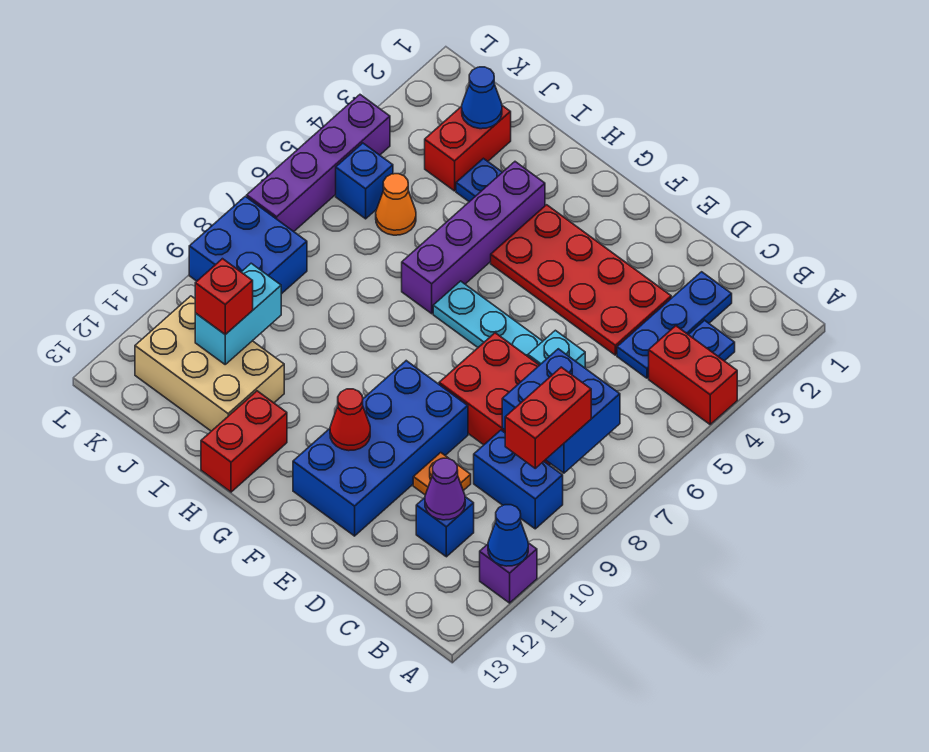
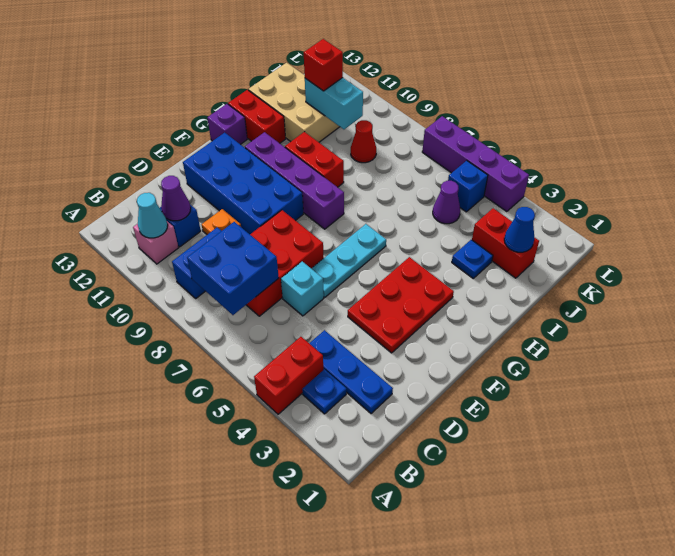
purple brick A11 level 1 -> purple brick G13 level 1
blue cone A11 level 2 -> none
red brick B8:B9 level 3 -> red brick H9:H10 level 1
none -> pink brick B11 level 1
none -> cyan cone B11 level 2
red plate D3:G4 level 1 -> red plate E3:G4 level 1
red cone F11 level 2 -> red cone J9 level 1
purple brick H3:H6 level 1 -> purple brick G8:G11 level 1
tan brick I11:K12 level 1 -> tan brick I11:J13 level 1
orange cone J5 level 1 -> purple cone J5 level 1
blue brick K8:L9 level 1 -> none

